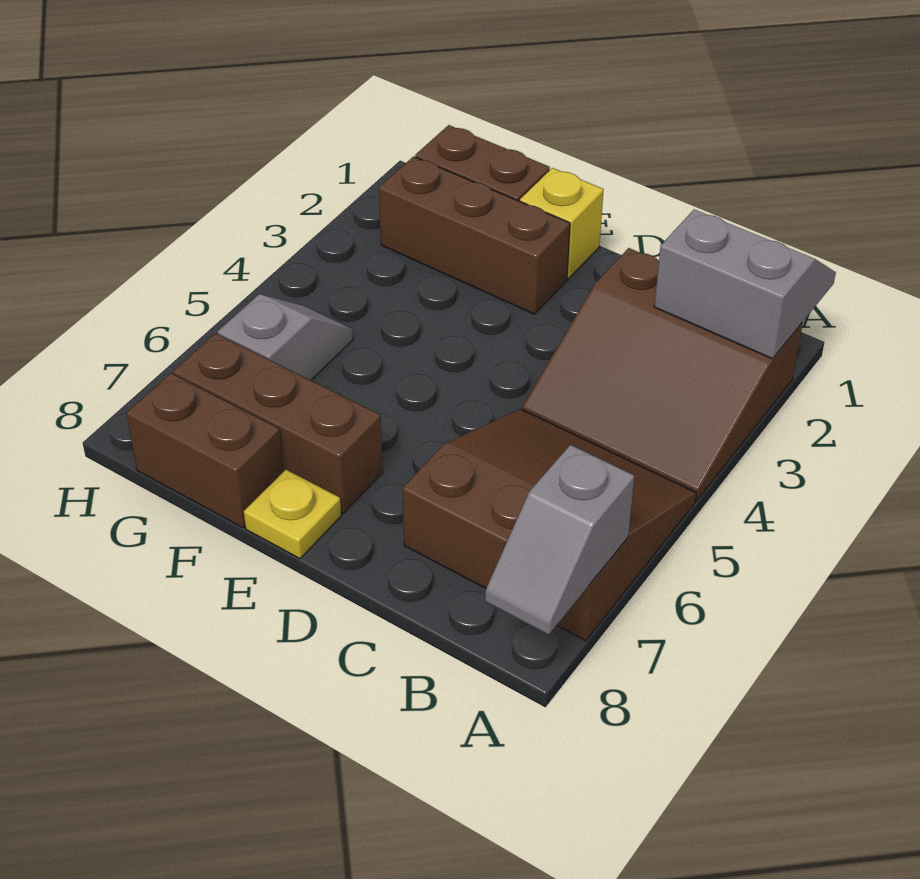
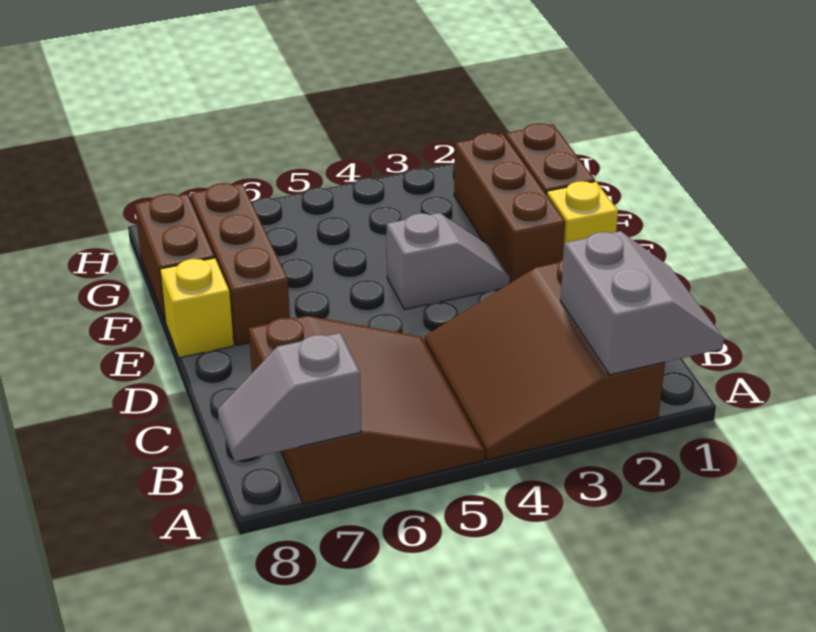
yellow plate E8 level 1 -> yellow brick E8 level 1
grey slope G5:G6 level 1 top 6 -> grey slope E3:E4 level 1 top 4

